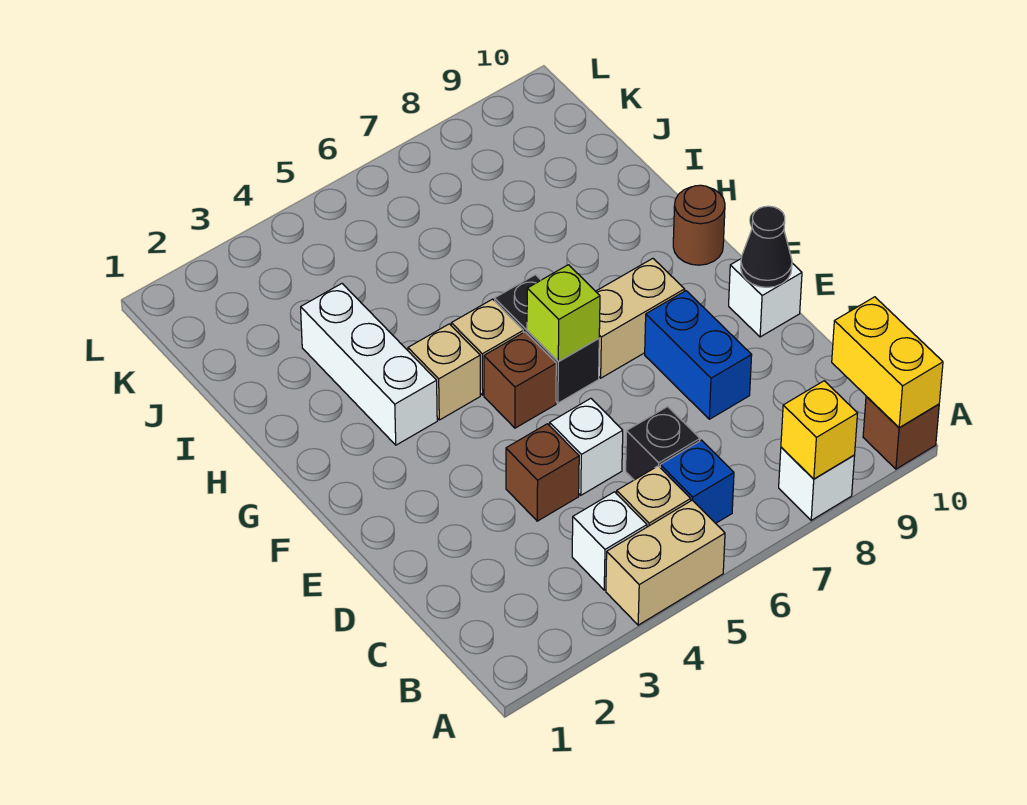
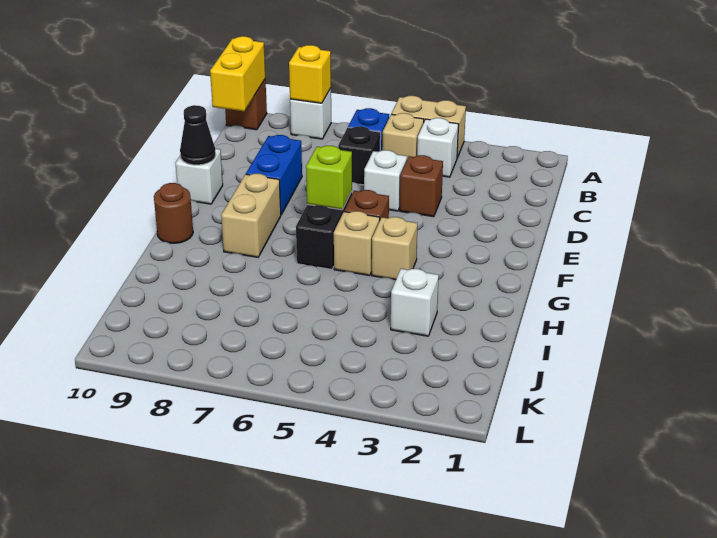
tan brick F7:F8 level 1 -> tan brick F8:G8 level 1
white brick G3:I3 level 1 -> white brick I3 level 1

